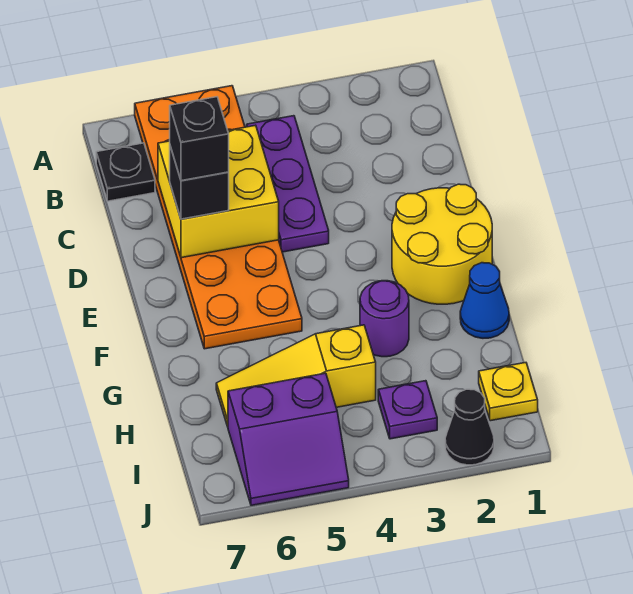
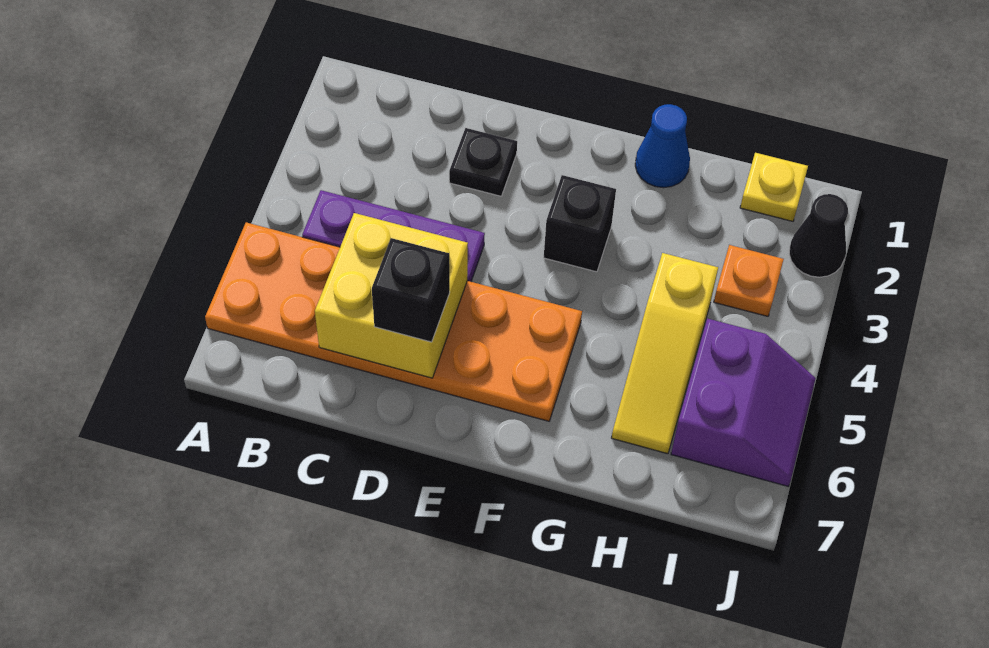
black plate B7 level 1 -> black plate D2 level 1
black brick D6 level 4 -> black brick F3 level 1
yellow round brick E1:F2 level 1 -> none
purple round brick G3 level 1 -> none
purple plate I3 level 1 -> orange plate I3 level 1

